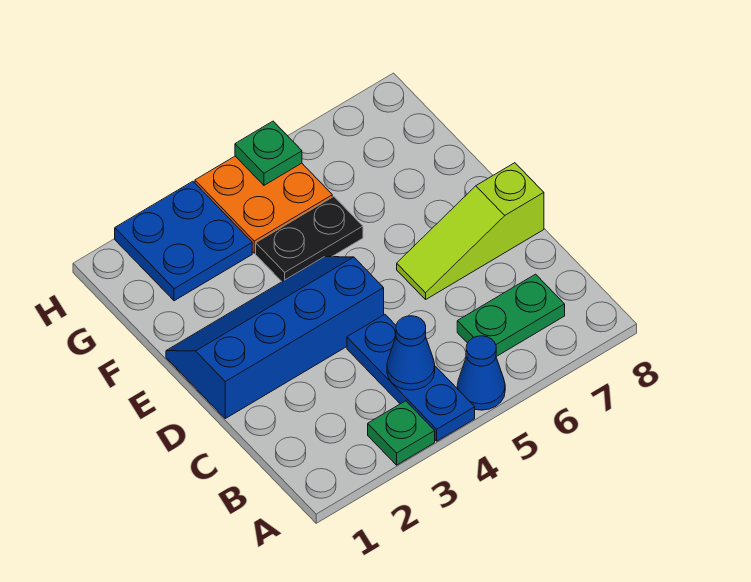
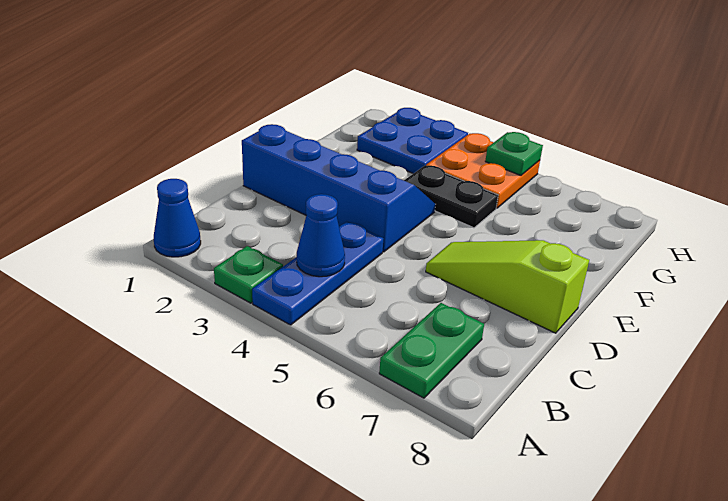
blue cone A5 level 1 -> blue cone A1 level 1
green plate B6:B7 level 1 -> green plate A7:B7 level 1

